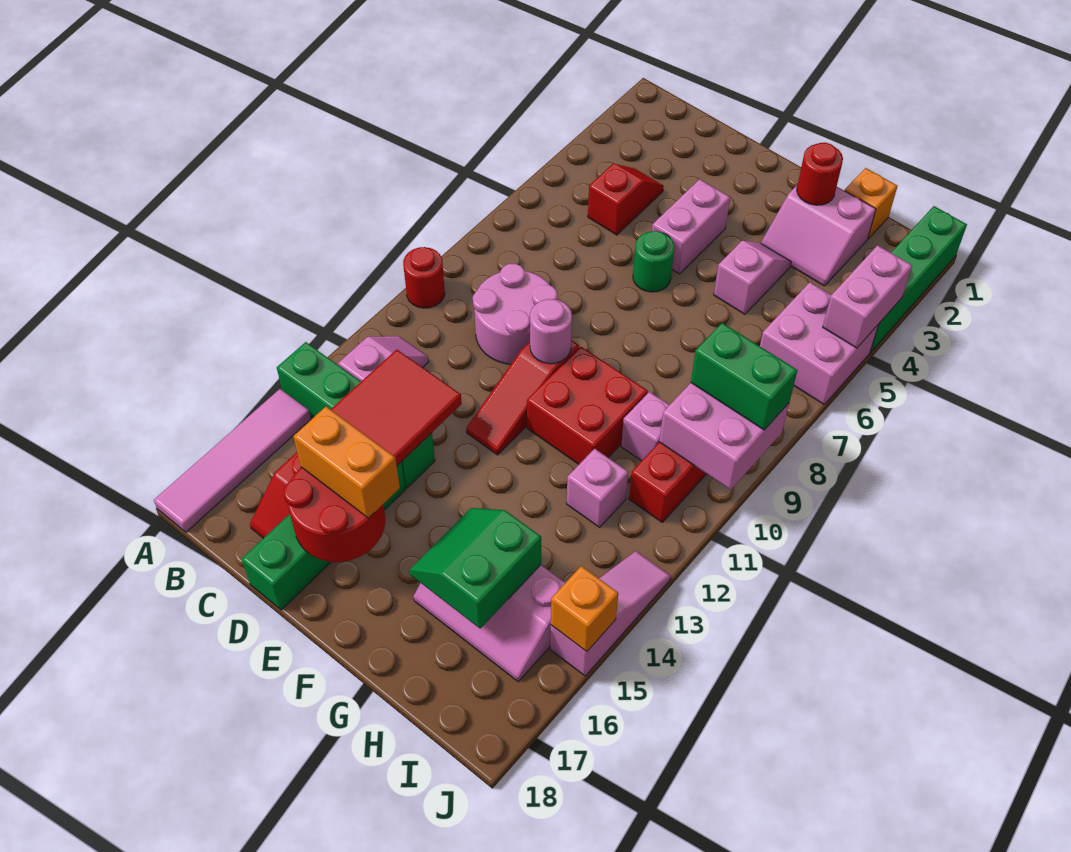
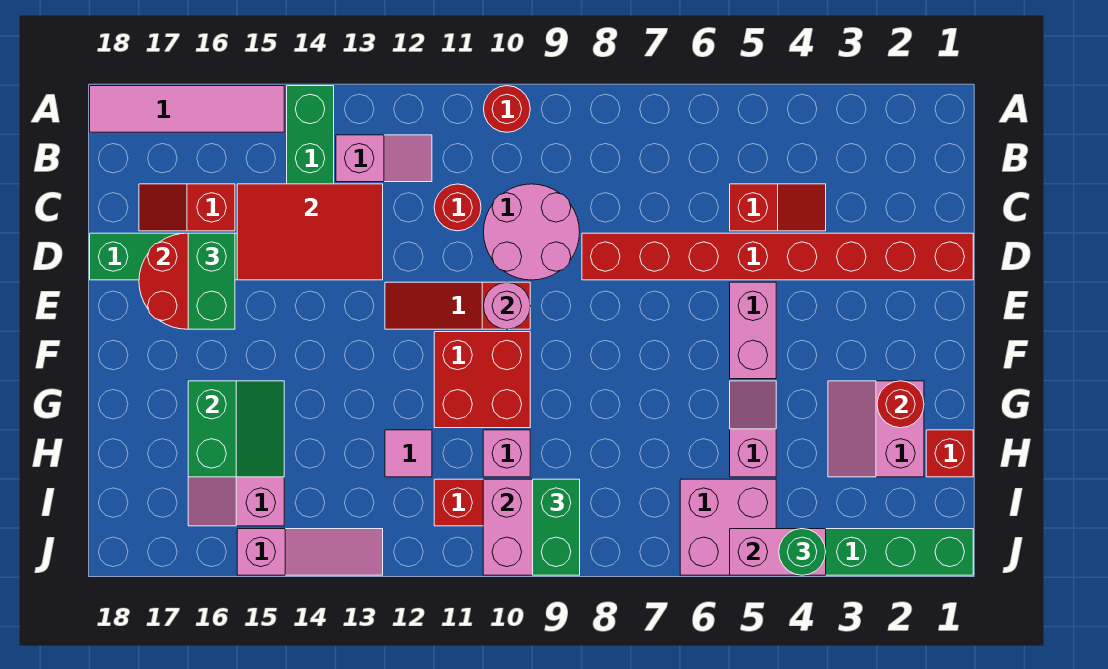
none -> red round brick C11 level 1
none -> red brick D1:D8 level 1
orange brick D16:E16 level 3 -> green brick D16:E16 level 3
pink brick E4:E5 level 1 -> pink brick E5:F5 level 1
green round brick E6 level 1 -> green round brick J4 level 3
pink slope G4:G5 level 1 top 5 -> pink slope G5:H5 level 1 top H
green slope G15:H16 level 2 top H -> green slope G15:H16 level 2 top 16
orange brick H1 level 1 -> red brick H1 level 1
pink brick H12 level 1 -> pink tile H12 level 1
orange brick J15 level 2 -> none

